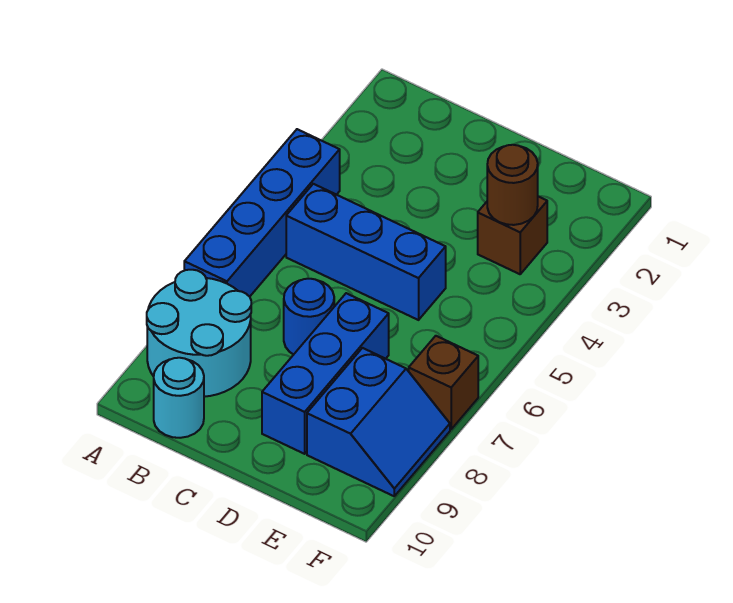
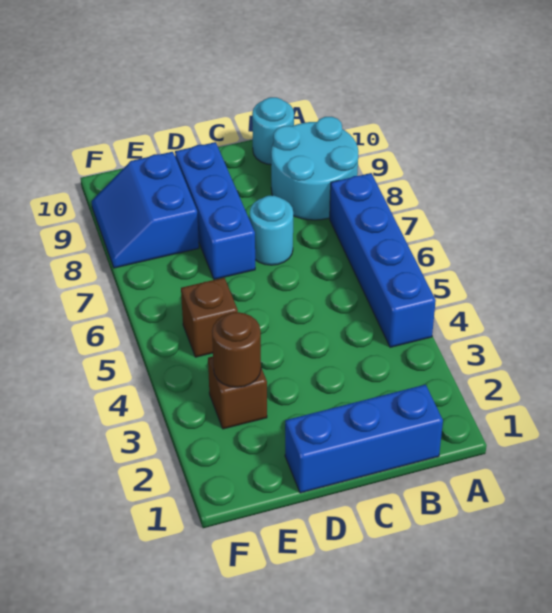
blue brick B5:D5 level 1 -> blue brick B1:D1 level 1
blue round brick C7 level 1 -> cyan round brick C7 level 1
brown brick F7 level 1 -> brown brick E5 level 1

